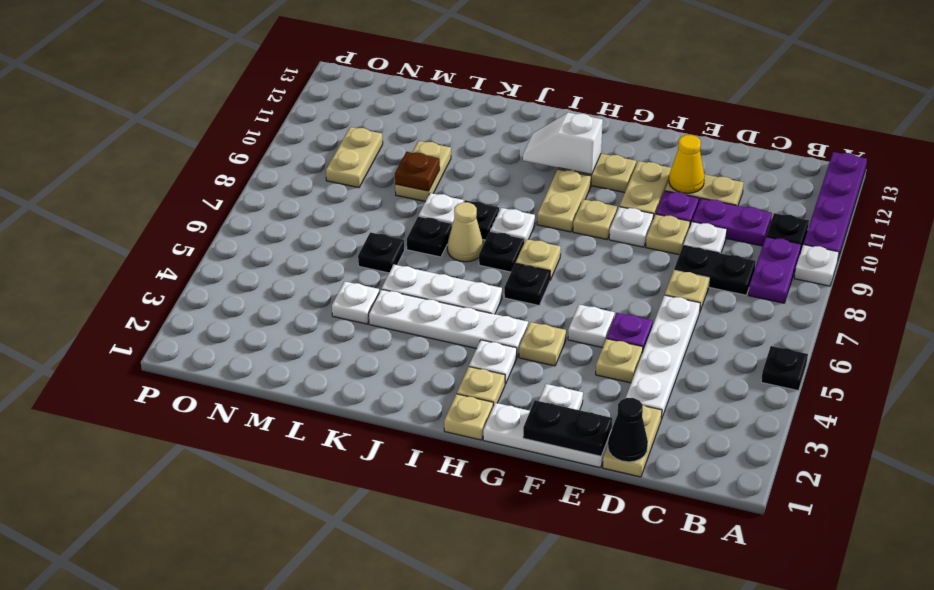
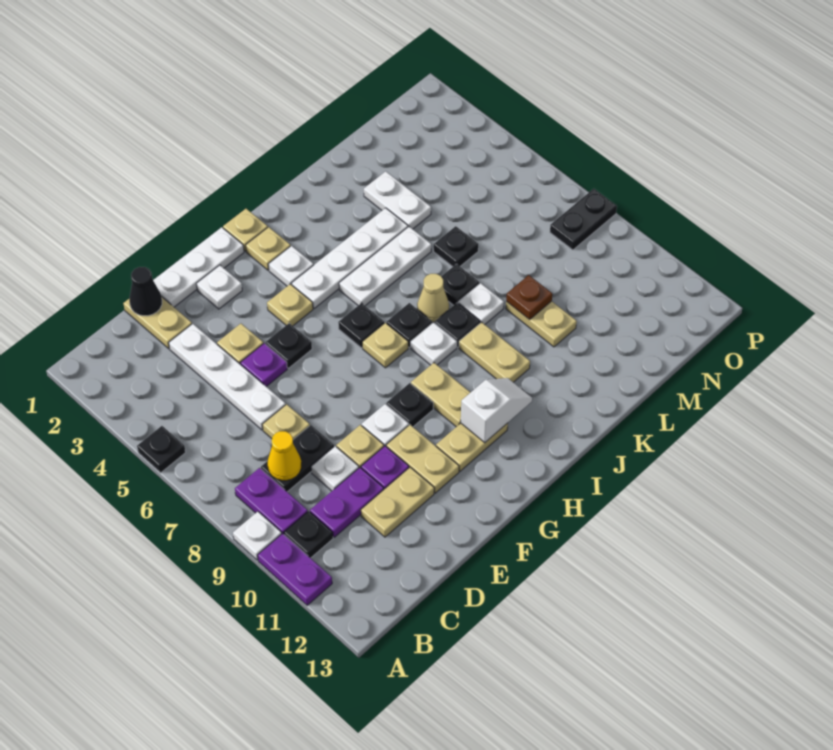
purple plate A10:A13 level 1 -> purple plate A10:A11 level 1
black plate E1:F1 level 2 -> black plate O8:P8 level 1
yellow cone E11 level 2 -> yellow cone C8 level 2
white plate F5 level 1 -> black plate F5 level 1
tan plate G9 level 1 -> black plate G9 level 1
white plate L4 level 1 -> white plate L3:L4 level 1
tan plate N9:N10 level 1 -> tan plate J9:J10 level 1

